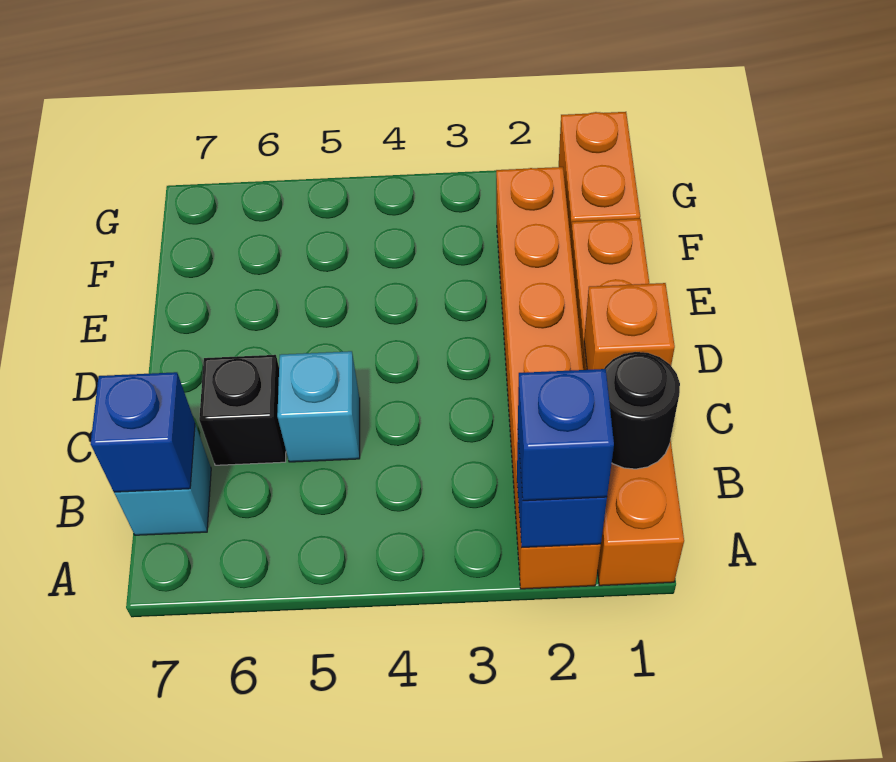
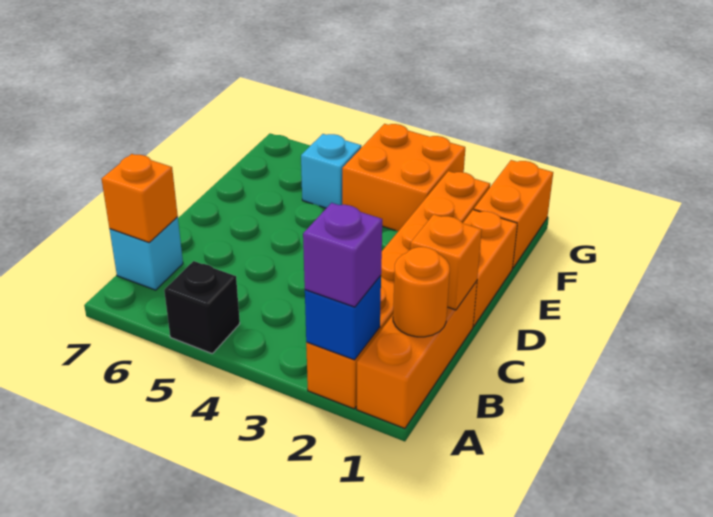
blue brick A2 level 3 -> purple brick A2 level 3
black round brick B1 level 2 -> orange round brick B1 level 2
blue brick B7 level 2 -> orange brick B7 level 2
cyan brick C5 level 1 -> cyan brick F5 level 1
black brick C6 level 1 -> black brick A5 level 1
none -> orange brick F3:G4 level 1

